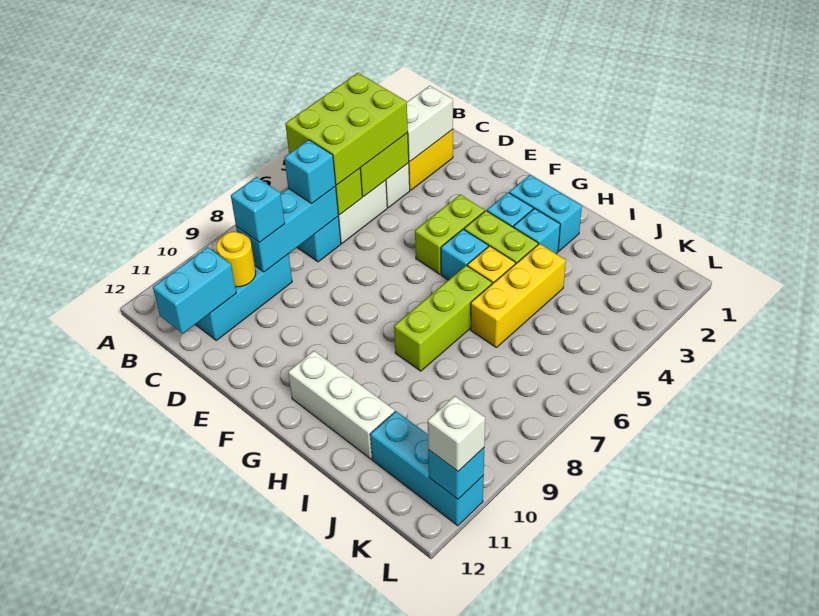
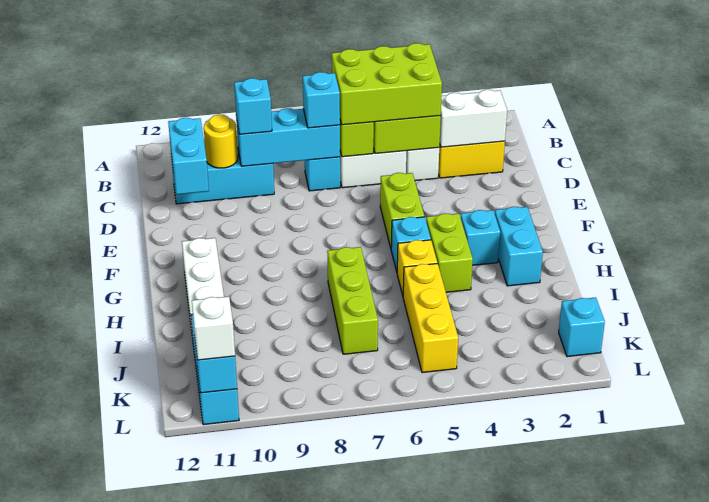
cyan brick C11:C12 level 2 -> cyan brick C11:D11 level 2
lime brick F4:F5 level 1 -> lime brick E5:F5 level 1
cyan brick H3 level 1 -> cyan brick K1 level 1
lime brick H6:H8 level 1 -> lime brick H7:J7 level 1
yellow brick I4:I6 level 1 -> yellow brick I5:K5 level 1

